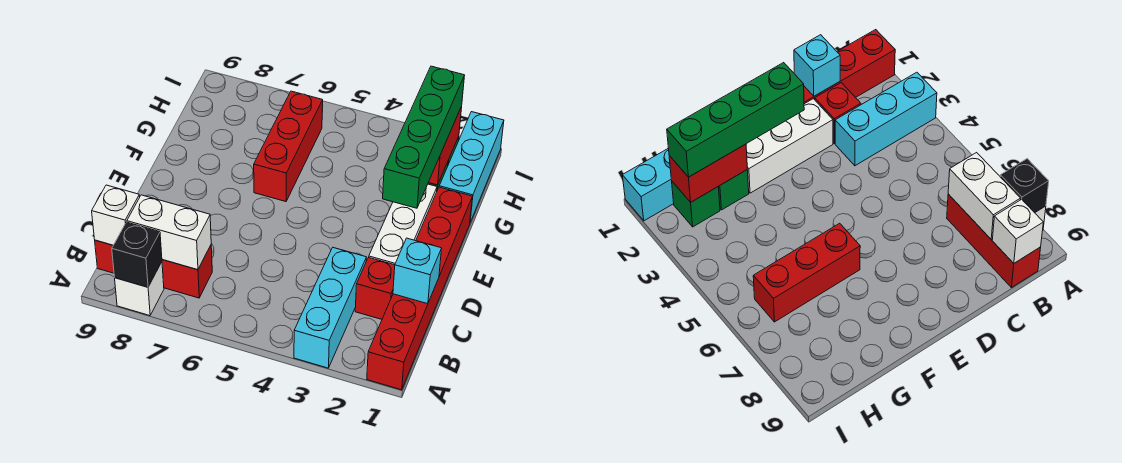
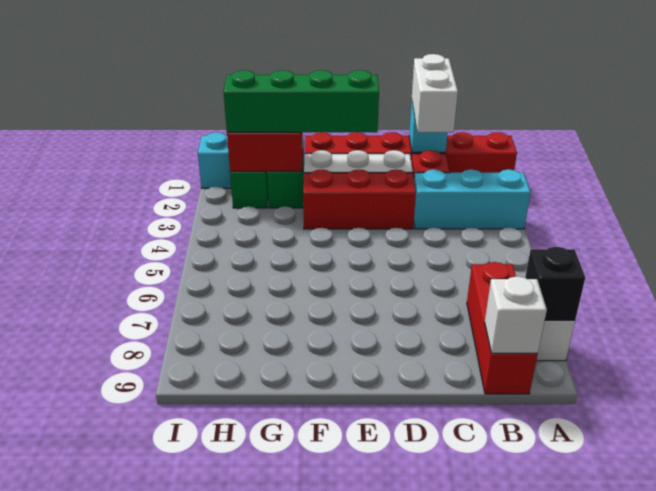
white brick B7:B8 level 2 -> white brick C1:C2 level 3
red brick F6:H6 level 1 -> red brick D3:F3 level 1

